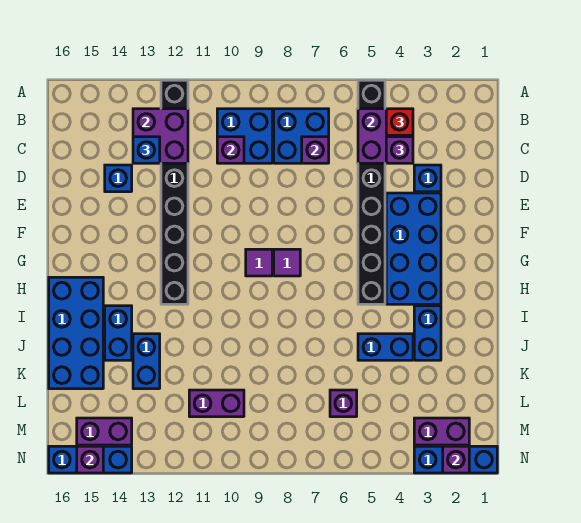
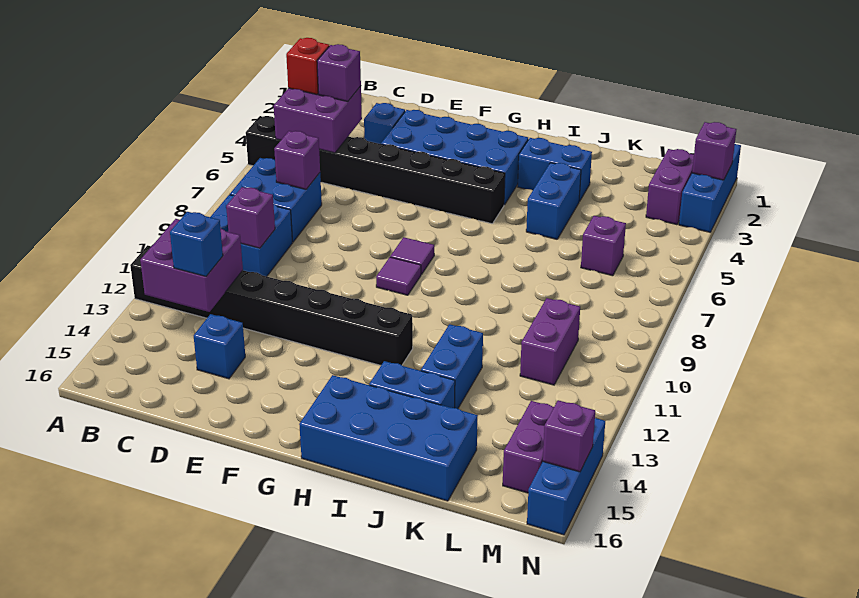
blue brick J13:K13 level 1 -> blue brick J12:J13 level 1

